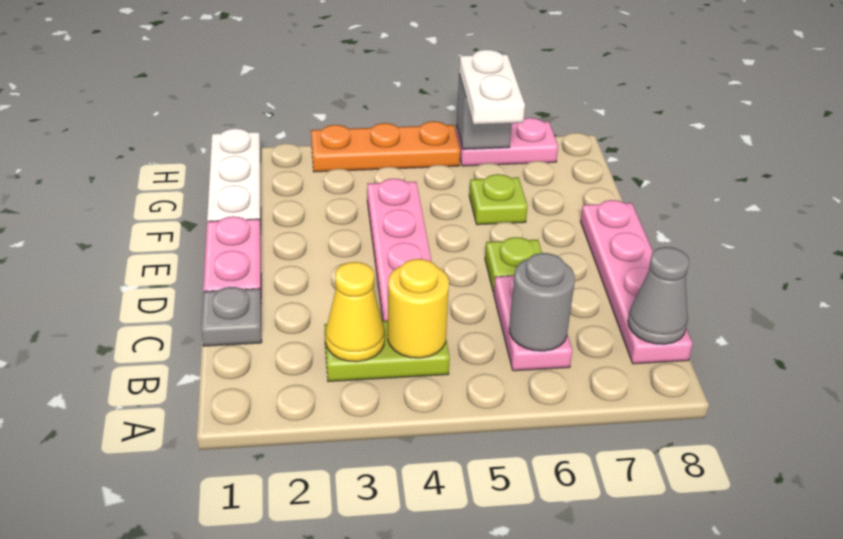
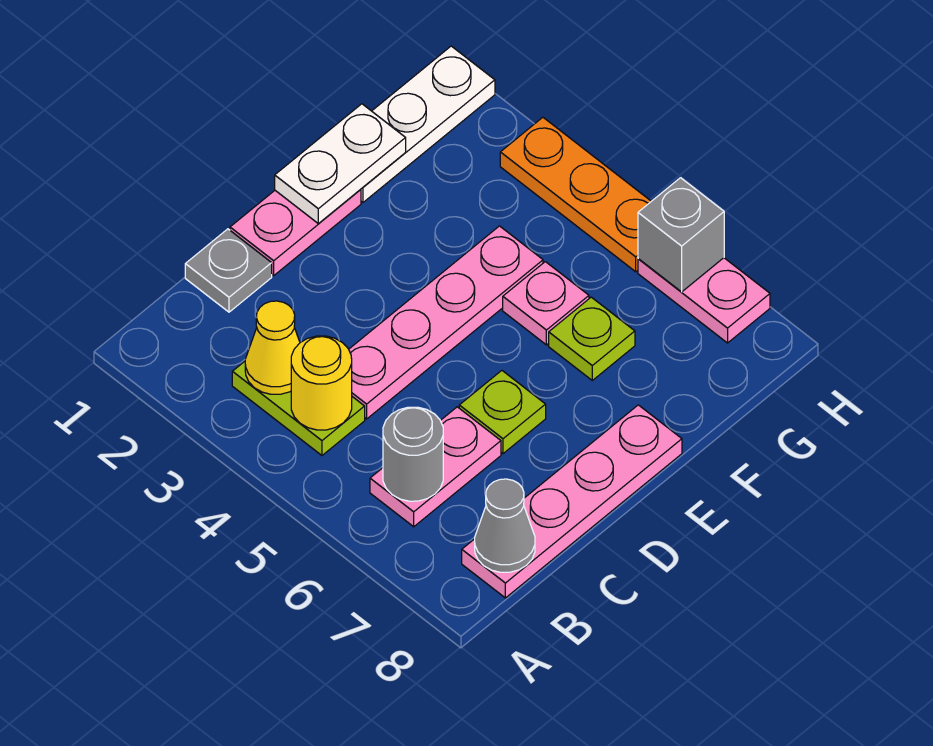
none -> pink plate F5 level 1
white plate G6:H6 level 3 -> white plate E1:F1 level 2

